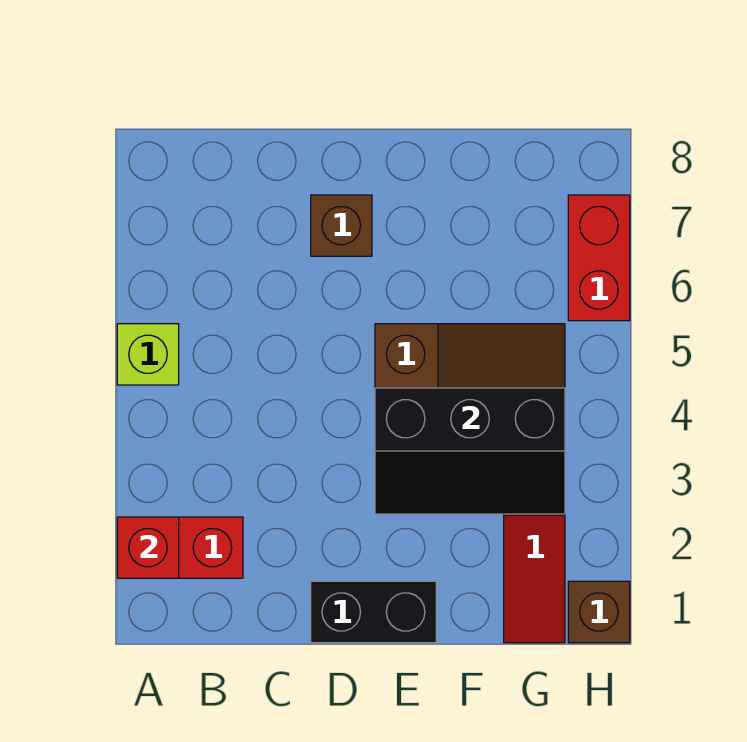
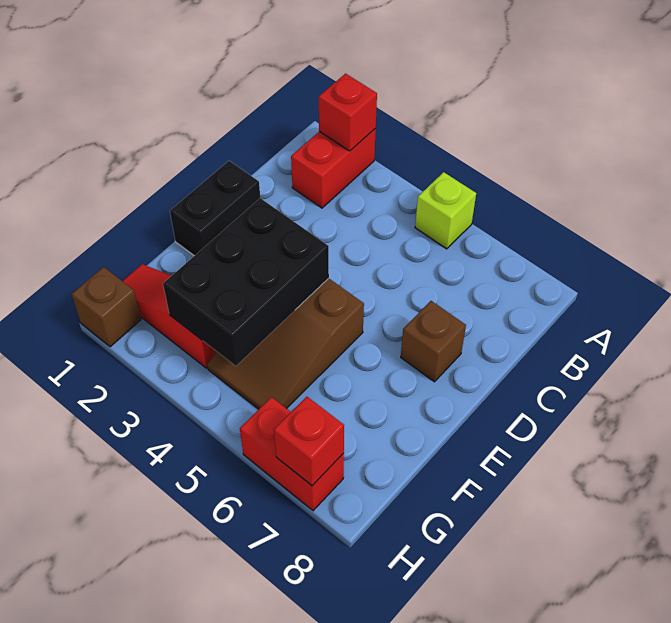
black slope E3:G4 level 2 top 4 -> black brick E3:G4 level 2
none -> red brick H7 level 2

